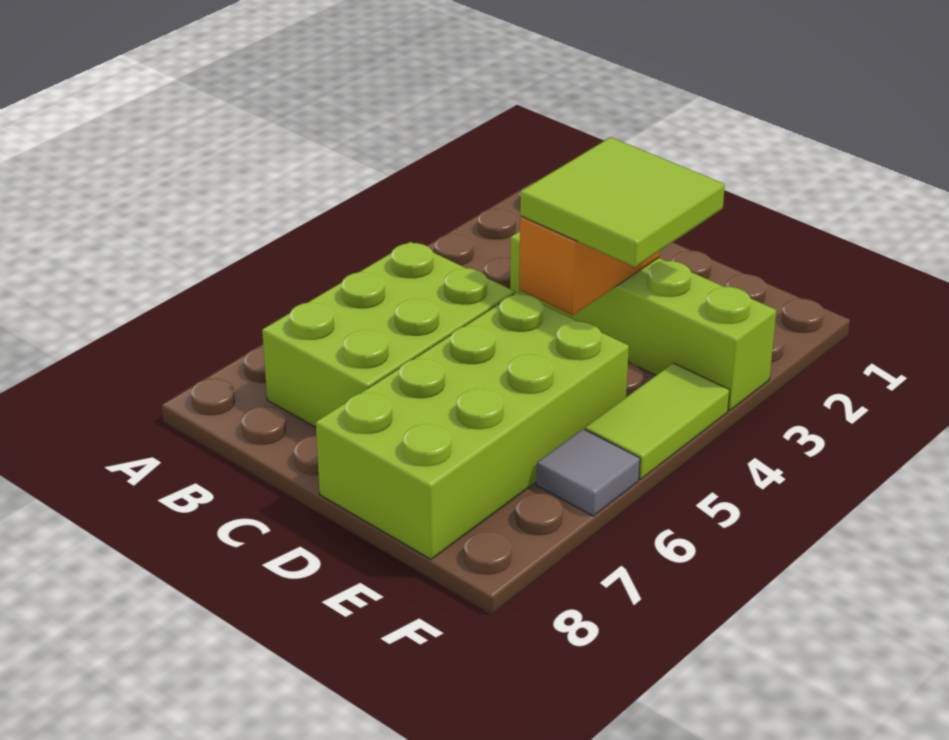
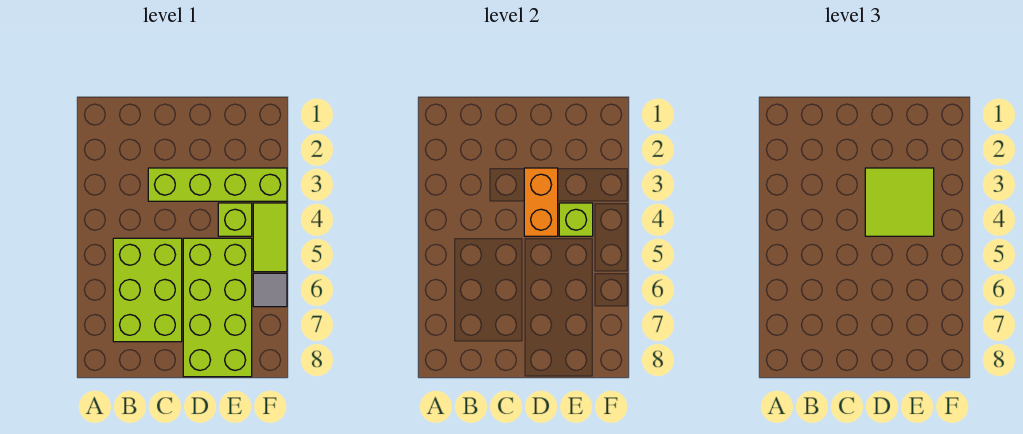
none -> lime brick E4 level 1
none -> lime brick E4 level 2

